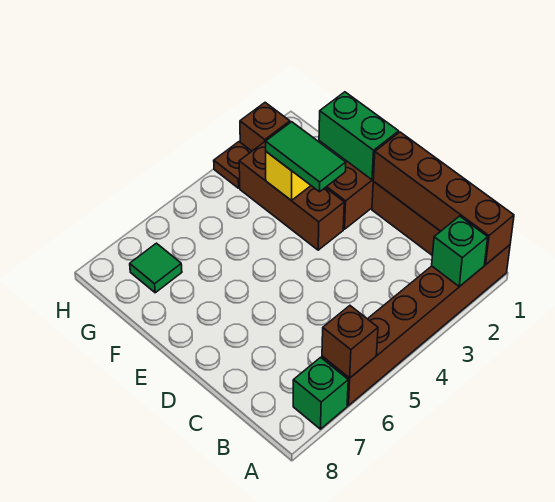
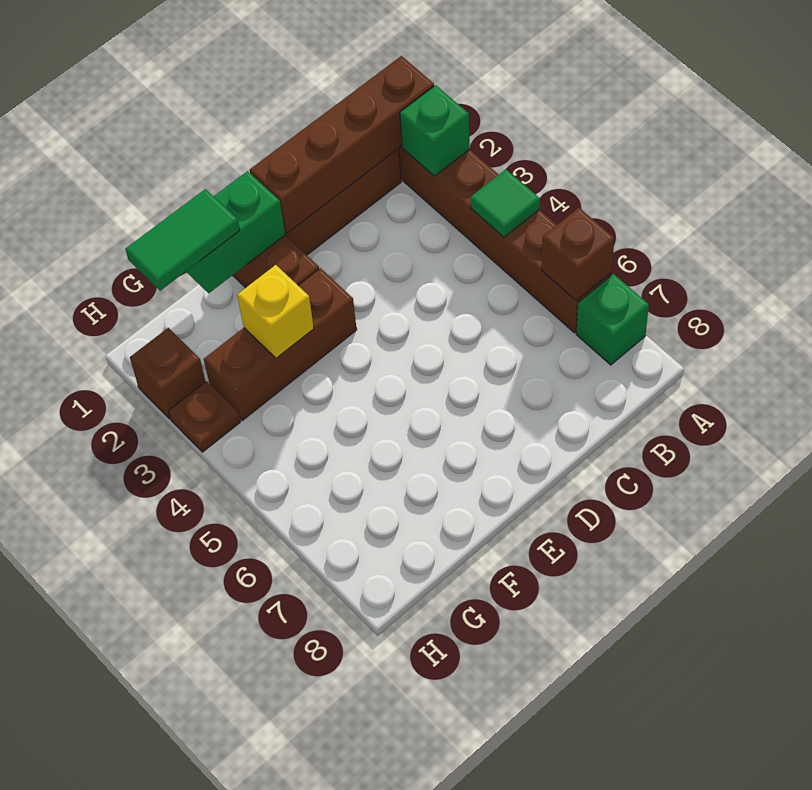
green tile E3:F3 level 3 -> green tile F1:G1 level 3
green tile G7 level 1 -> green tile A4 level 2

